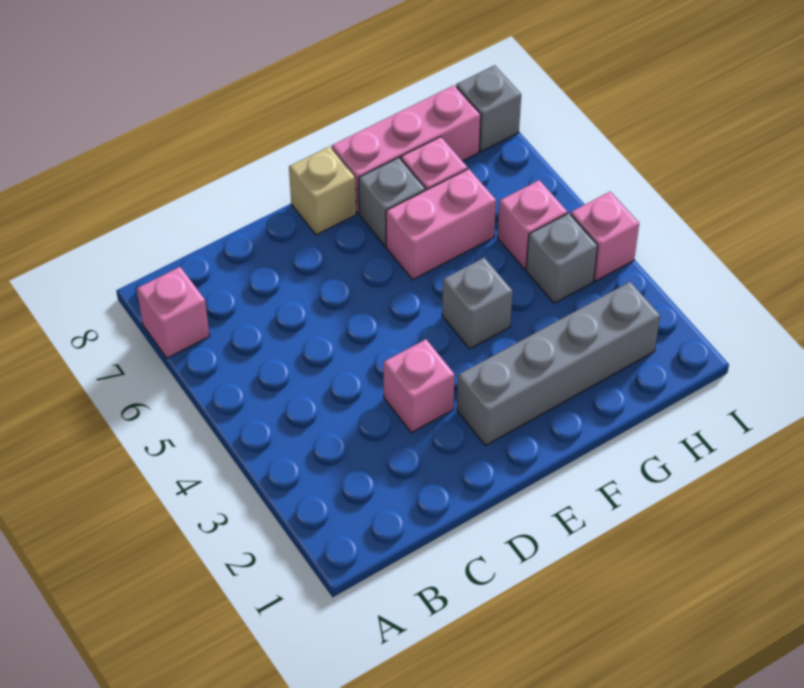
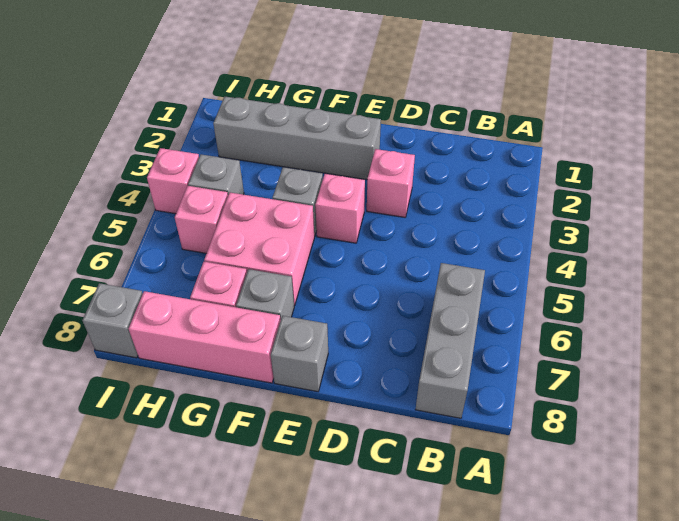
pink brick A7 level 1 -> pink brick E4 level 1
none -> grey brick B6:B8 level 1
tan brick E8 level 1 -> grey brick E8 level 1
pink brick F6:G6 level 1 -> pink brick F5:G6 level 1

